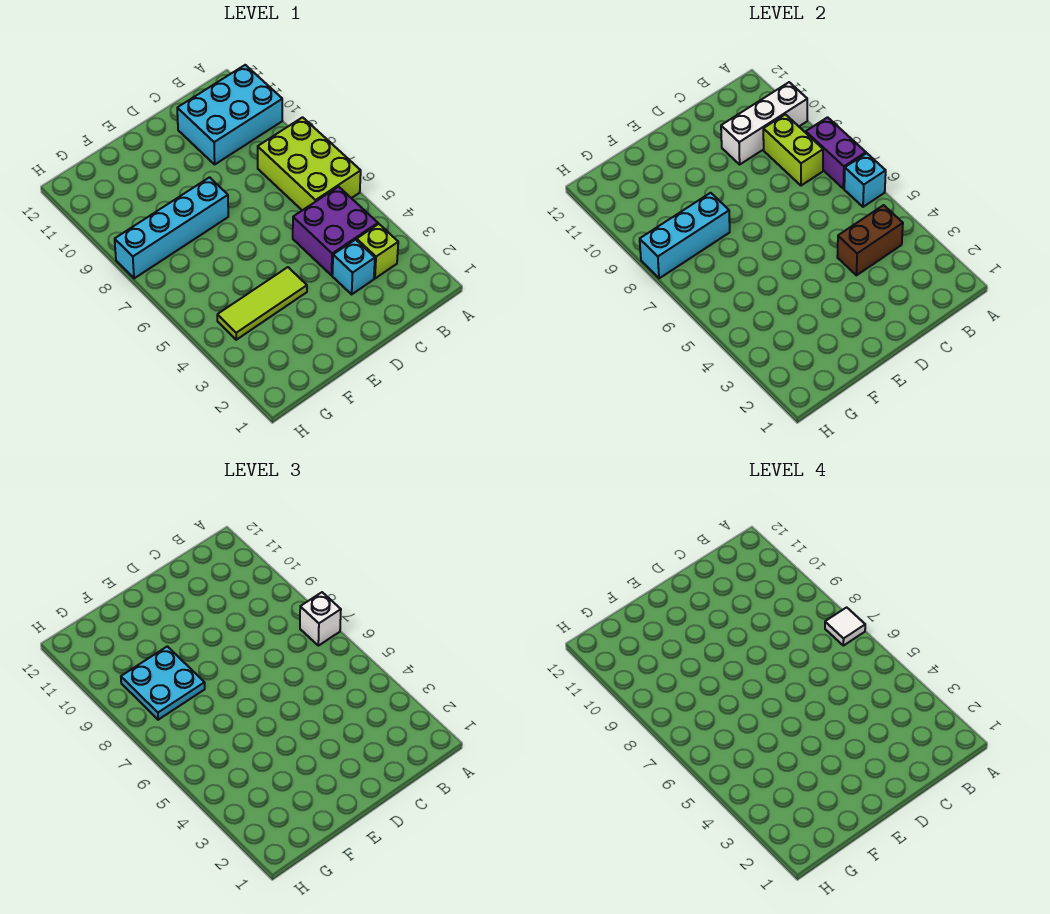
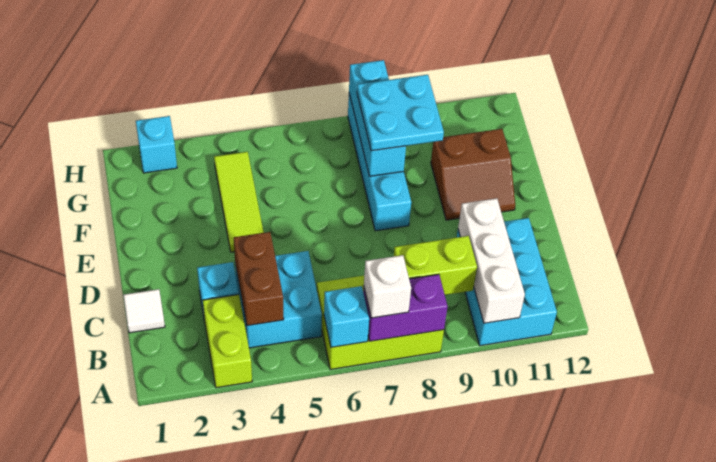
white tile A7 level 4 -> white tile C1 level 1
lime brick B3 level 1 -> lime brick A3:B3 level 1
purple brick B4:C5 level 1 -> cyan brick B4:C5 level 1
none -> brown slope E10:F11 level 1 top F
none -> cyan brick H2 level 1

